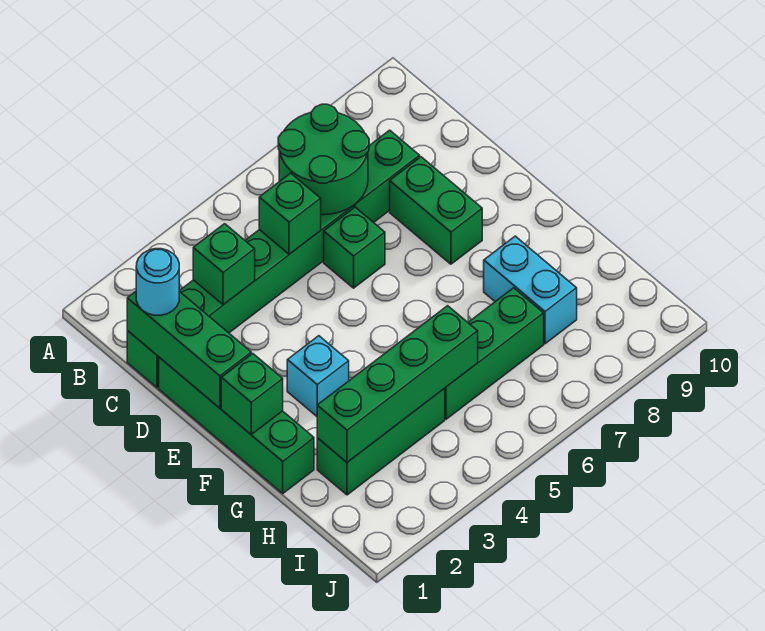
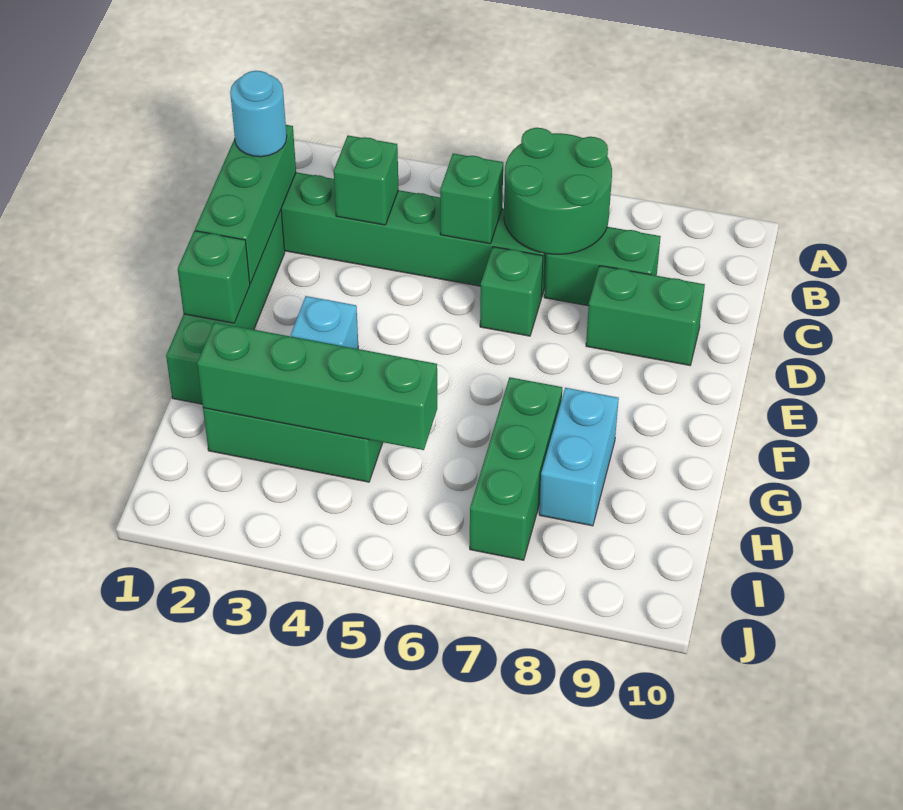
green brick D8:E8 level 1 -> green brick D8:D9 level 1
green brick H5:H7 level 1 -> green brick G7:I7 level 1

